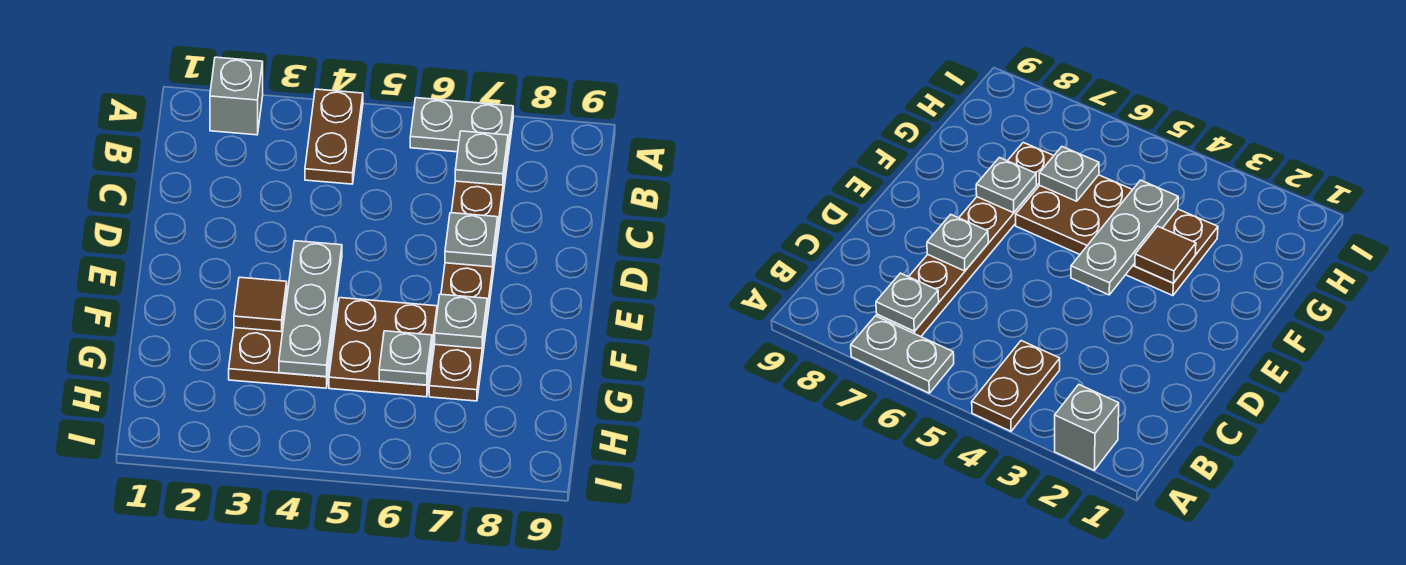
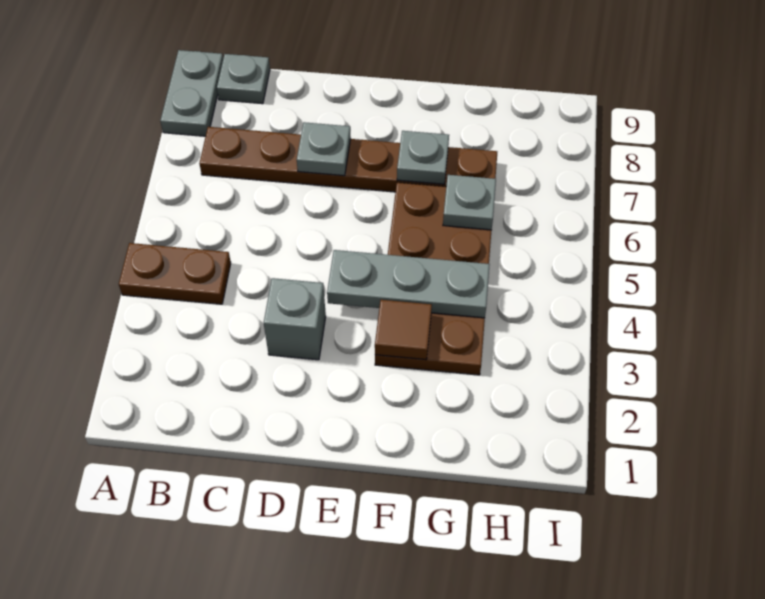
grey brick A2 level 1 -> grey brick D3 level 1
grey plate A6:A7 level 1 -> grey plate A8:A9 level 1
grey plate B7 level 2 -> grey plate B9 level 1

